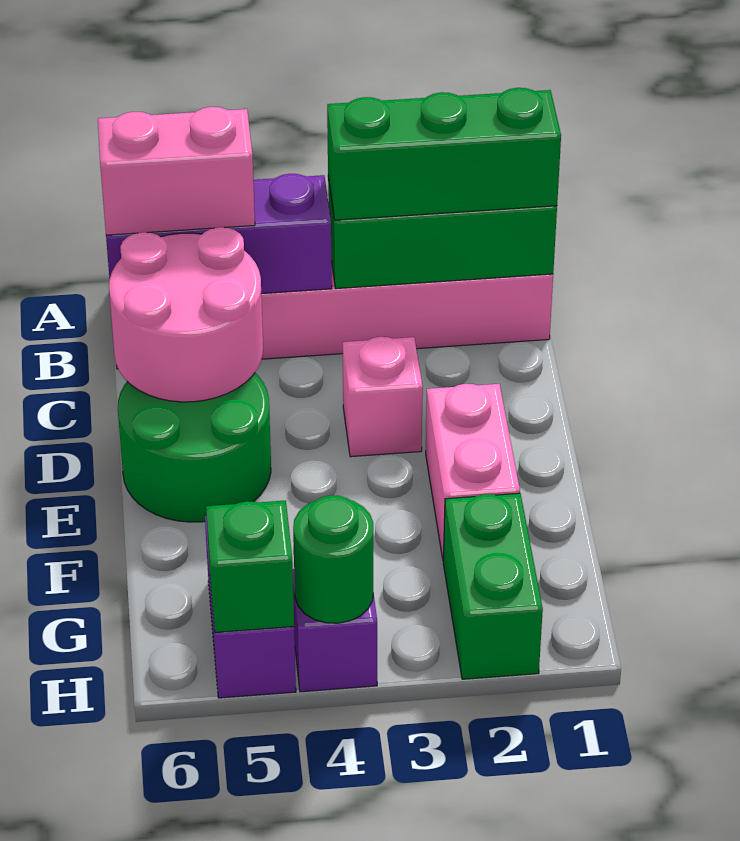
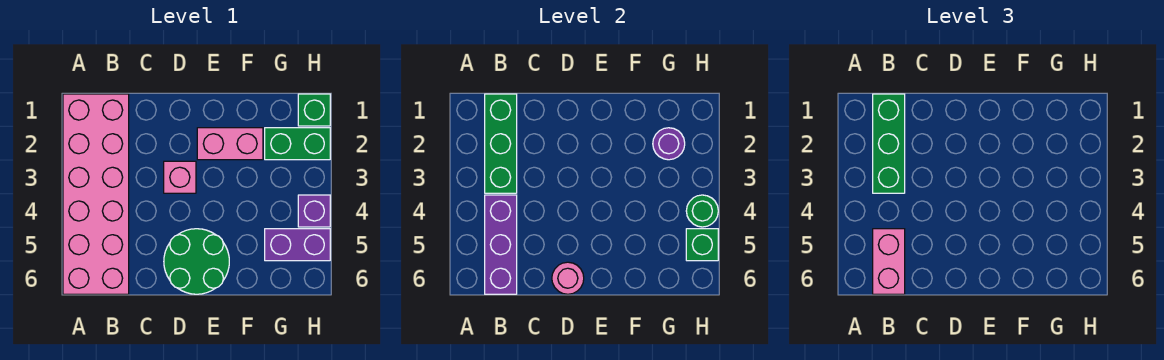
pink round brick C5:D6 level 2 -> pink round brick D6 level 2
none -> purple round brick G2 level 2
none -> green brick H1 level 1

